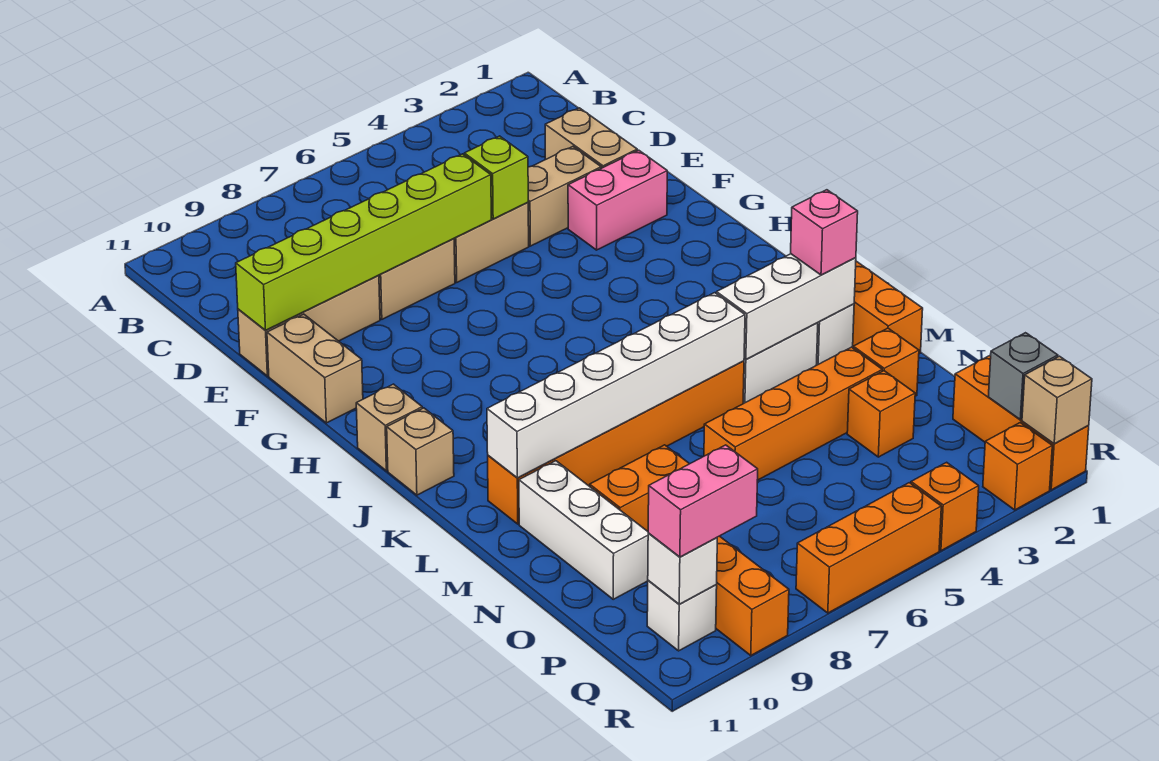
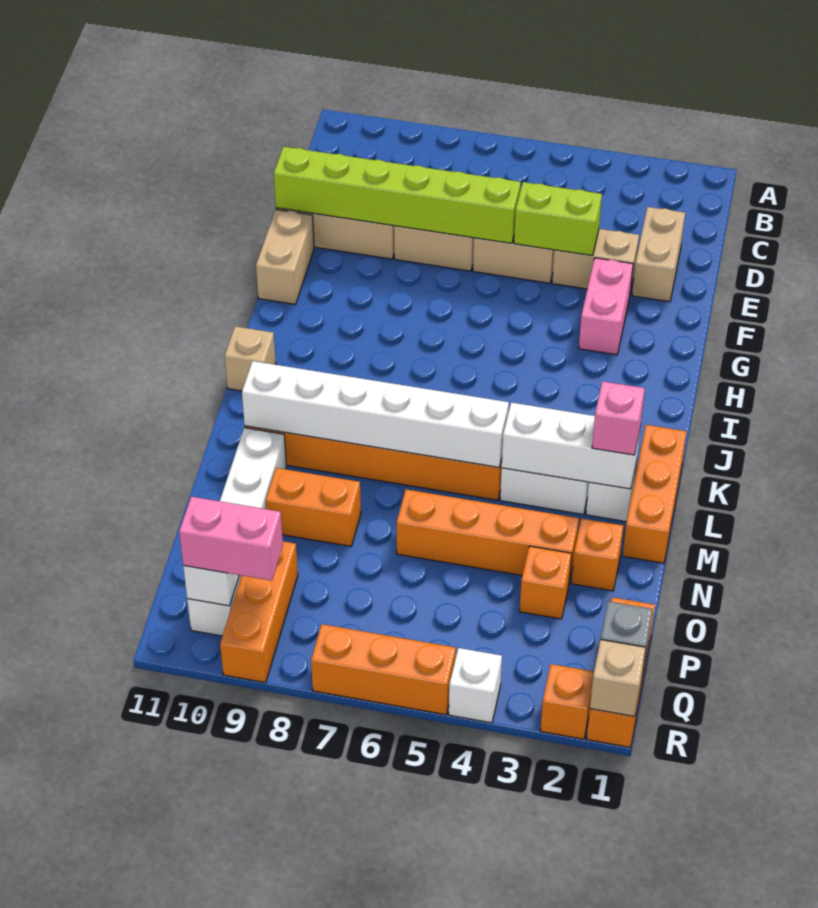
lime brick E5 level 2 -> lime brick E4:E5 level 2
pink brick F2:F3 level 1 -> pink brick F3:G3 level 1
tan brick I11 level 1 -> none
orange brick R4 level 1 -> white brick R4 level 1

